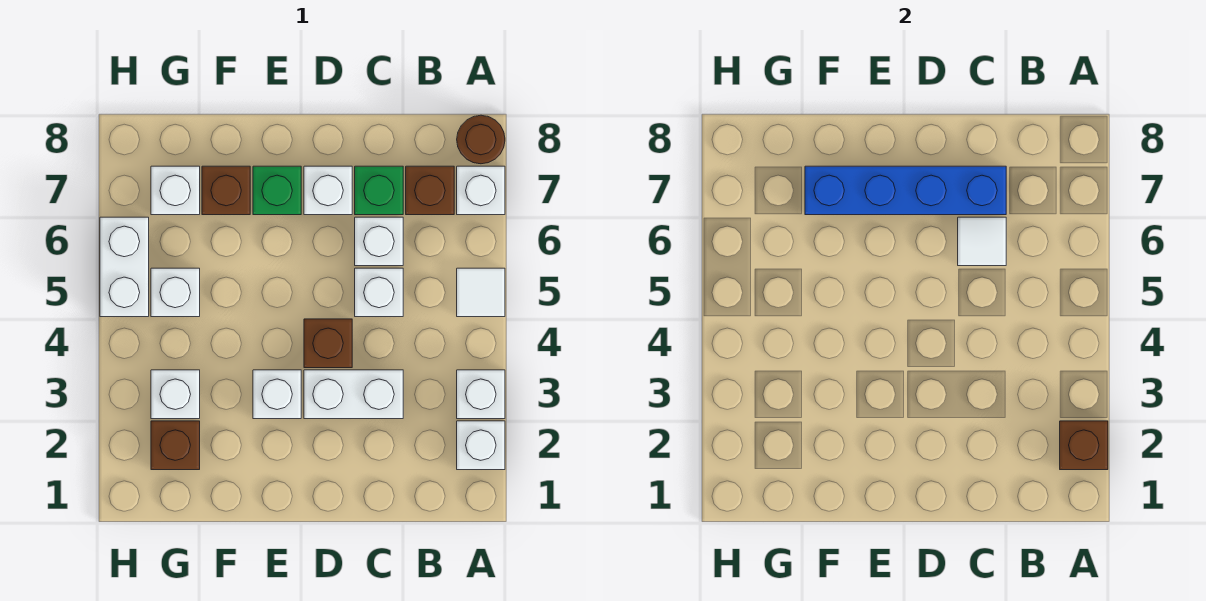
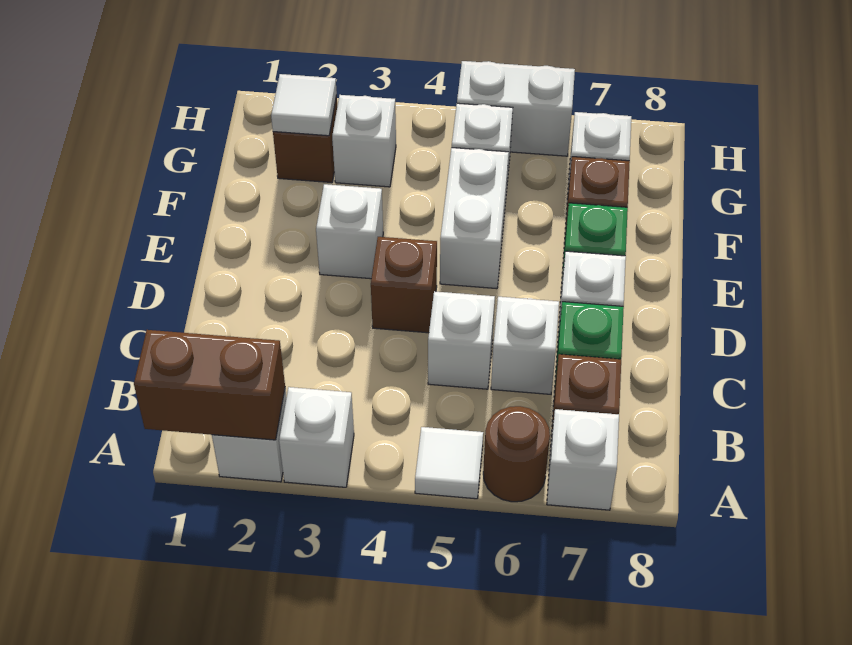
brown brick A2 level 2 -> brown brick A1:A2 level 2
brown round brick A8 level 1 -> brown round brick A6 level 1
white brick C3:D3 level 1 -> white brick E5:F5 level 1
white tile C6 level 2 -> white tile G2 level 2
blue brick C7:F7 level 2 -> none

